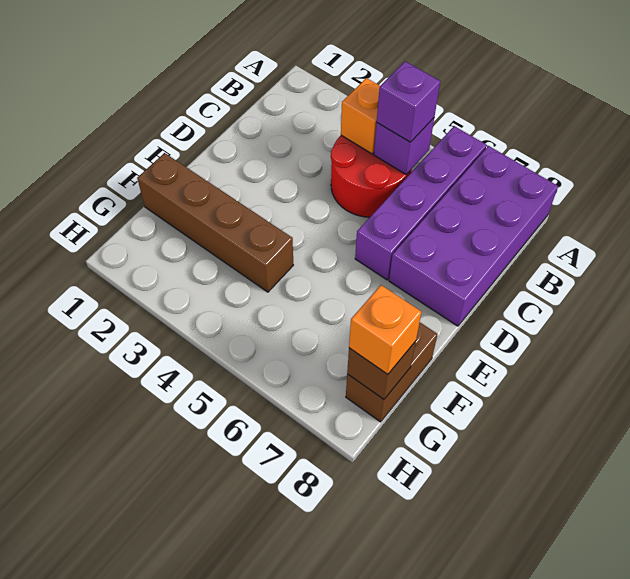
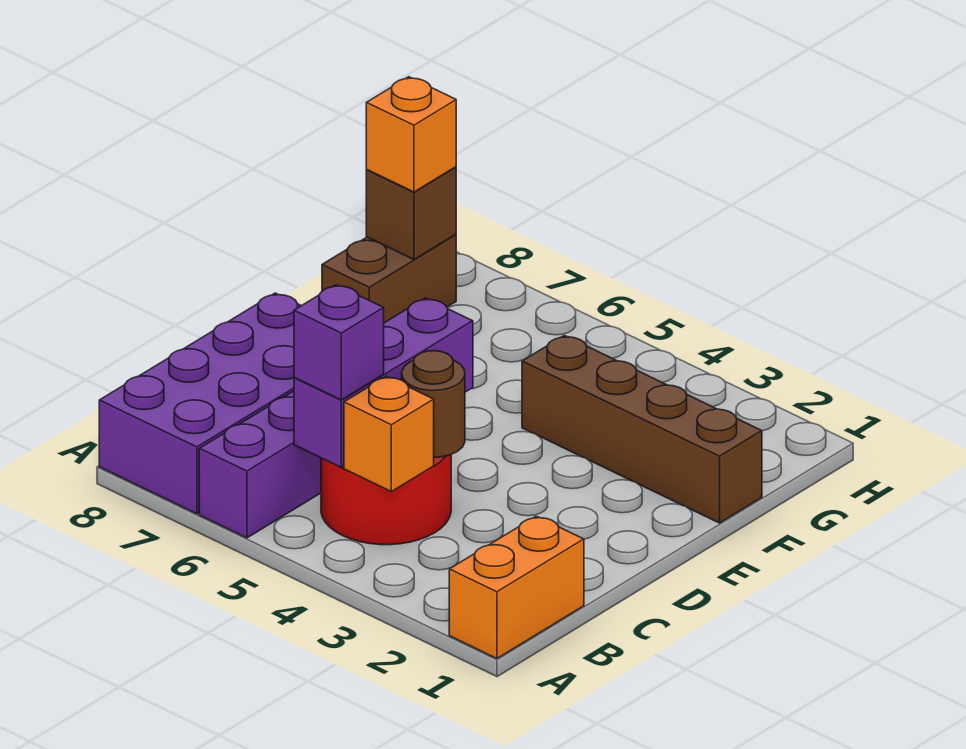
none -> orange brick A1:B1 level 1
purple brick B5 level 2 -> purple brick B5:D5 level 2
none -> brown round brick C4 level 2

